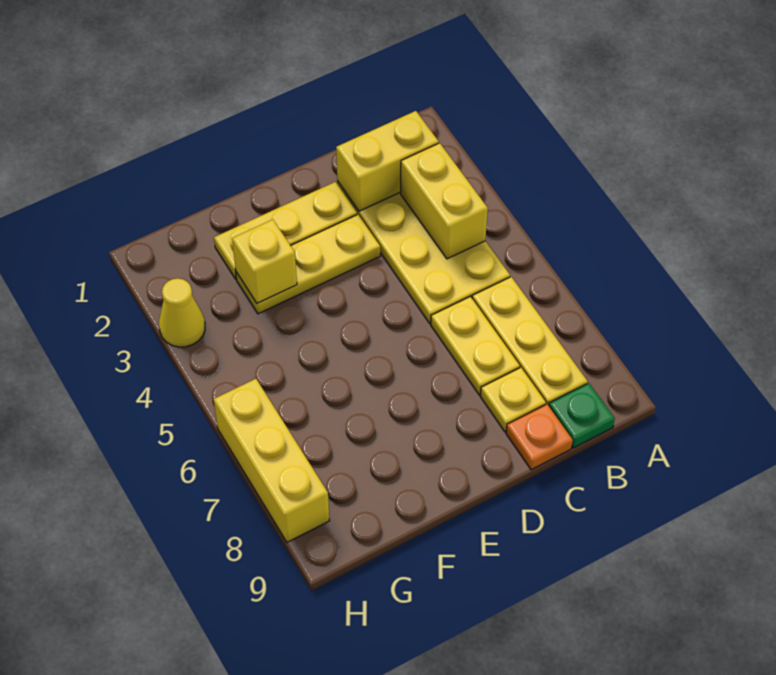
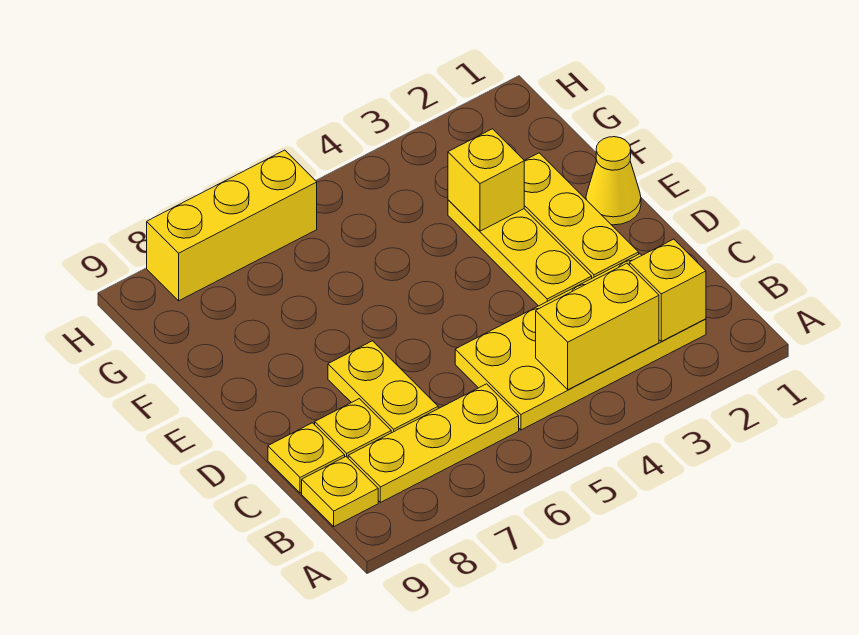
yellow brick B2:C2 level 2 -> yellow brick B2 level 2
green plate B9 level 1 -> yellow plate B9 level 1
yellow plate C6:C7 level 1 -> yellow plate C7:D7 level 1
orange plate C9 level 1 -> yellow plate C9 level 1
yellow cone H3 level 1 -> yellow cone E1 level 1

